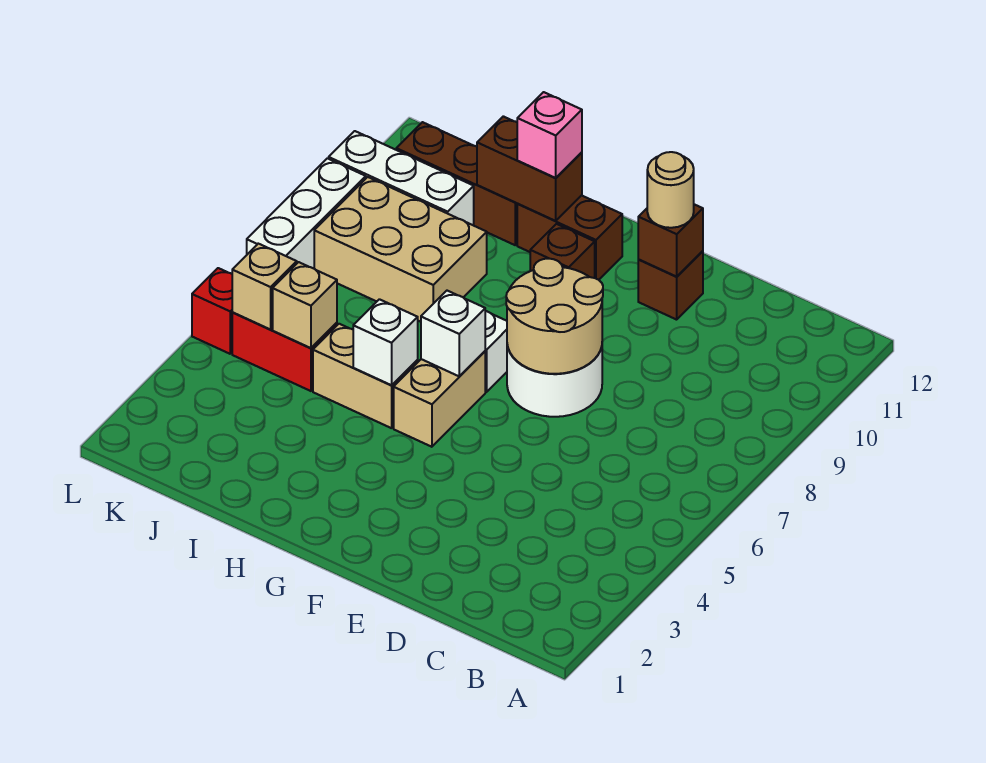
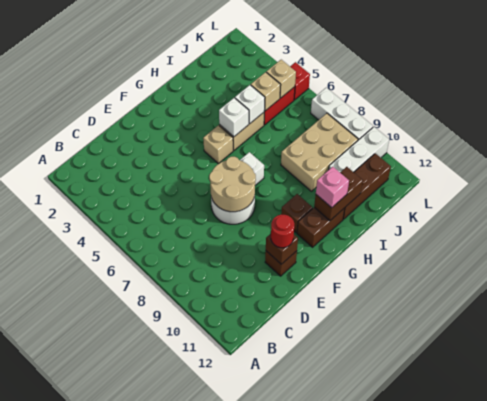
tan round brick E11 level 3 -> red round brick E11 level 3
tan brick G5:G6 level 1 -> tan brick G5 level 1
white brick G6 level 2 -> white brick I5 level 2

